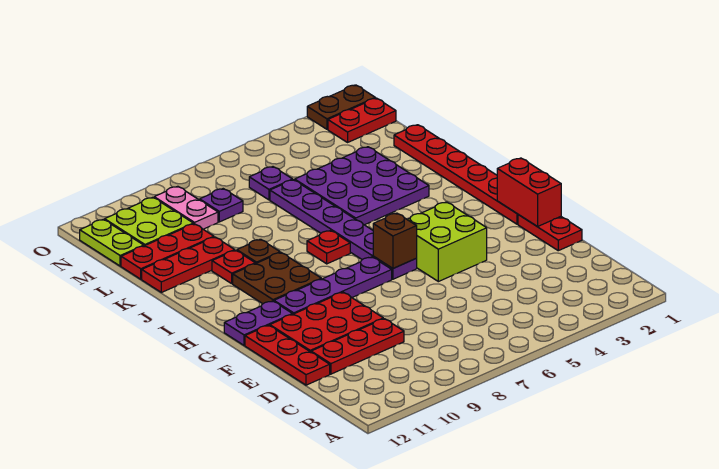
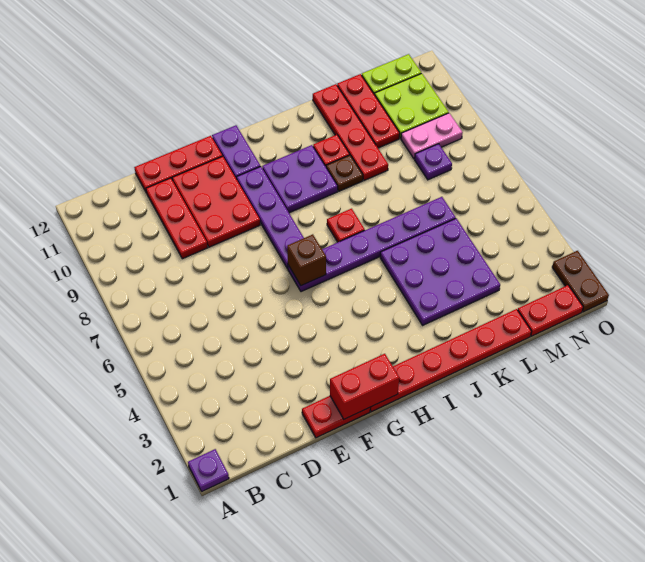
lime brick F4:G5 level 1 -> none
brown plate H9:I10 level 1 -> purple plate H9:I10 level 1
red plate K10:K12 level 1 -> red plate K9:K12 level 1
purple plate M6 level 1 -> purple plate A1 level 1
red plate N1:N2 level 1 -> red plate M1:N1 level 1

